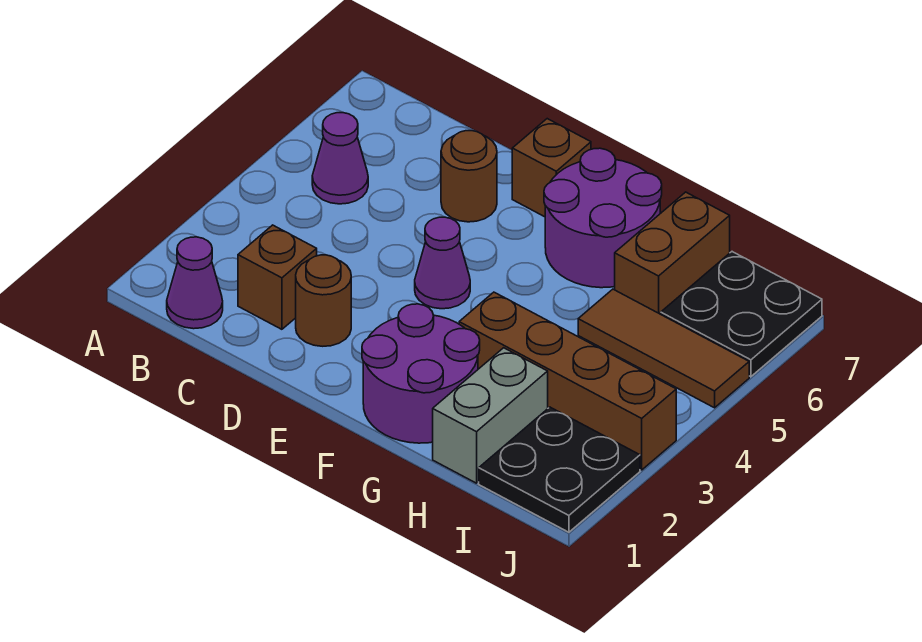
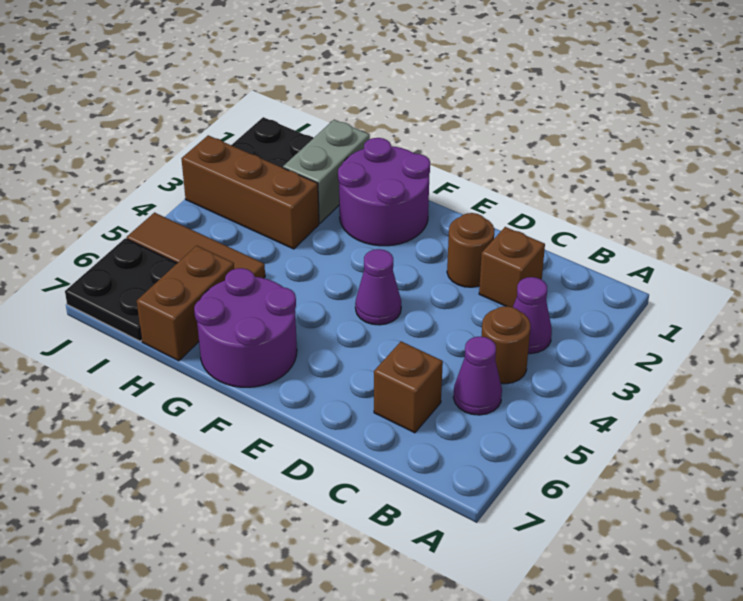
purple cone B1 level 1 -> purple cone B3 level 1
brown round brick D6 level 1 -> brown round brick B4 level 1
brown brick E7 level 1 -> brown brick C6 level 1
brown brick G3:J3 level 1 -> brown brick H3:J3 level 1

